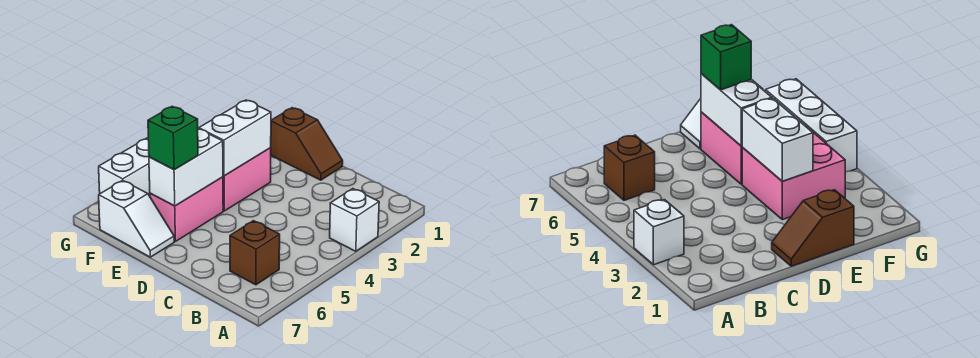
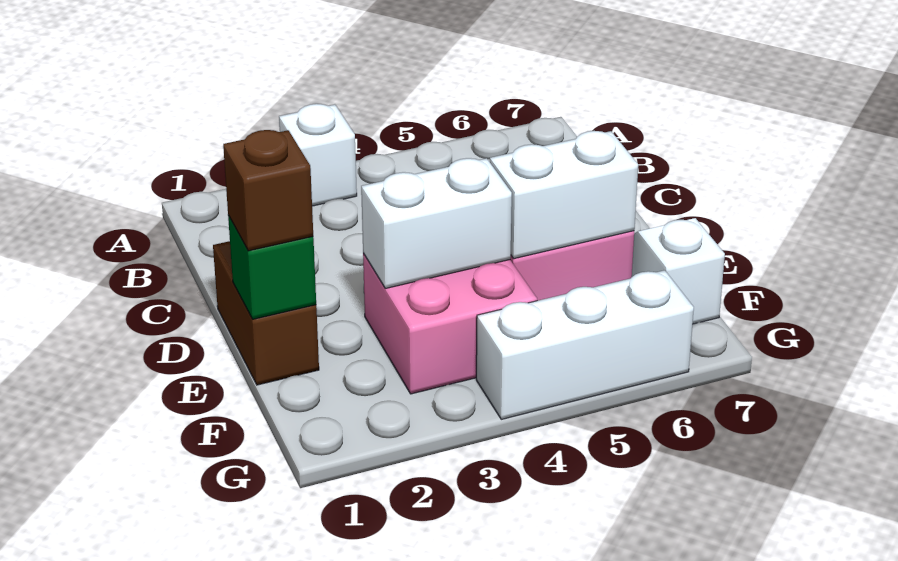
brown brick B6 level 1 -> brown brick E1 level 3
brown slope D1:E1 level 1 top E -> brown brick D1:E1 level 1
green brick E6 level 3 -> green brick E1 level 2

